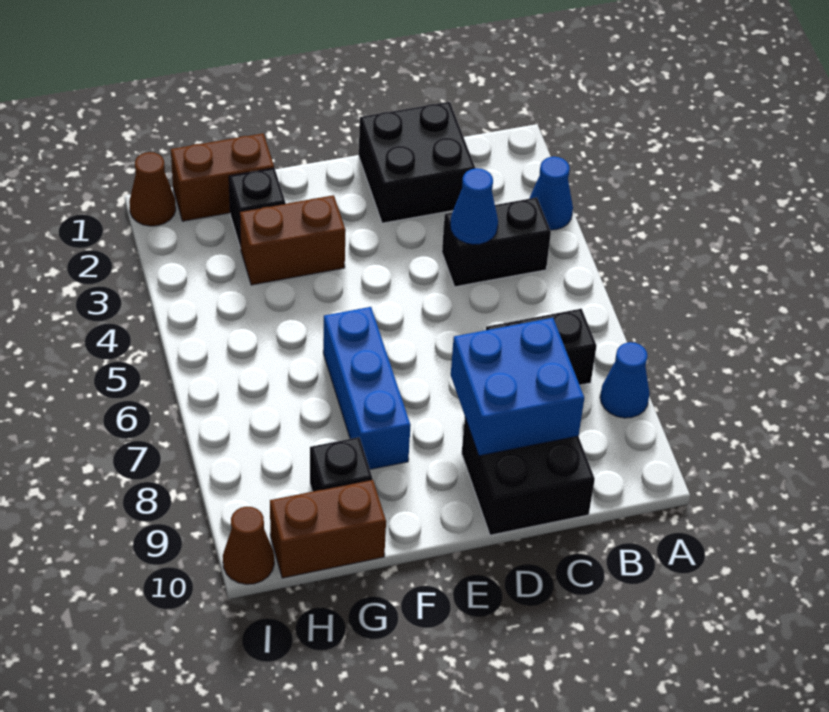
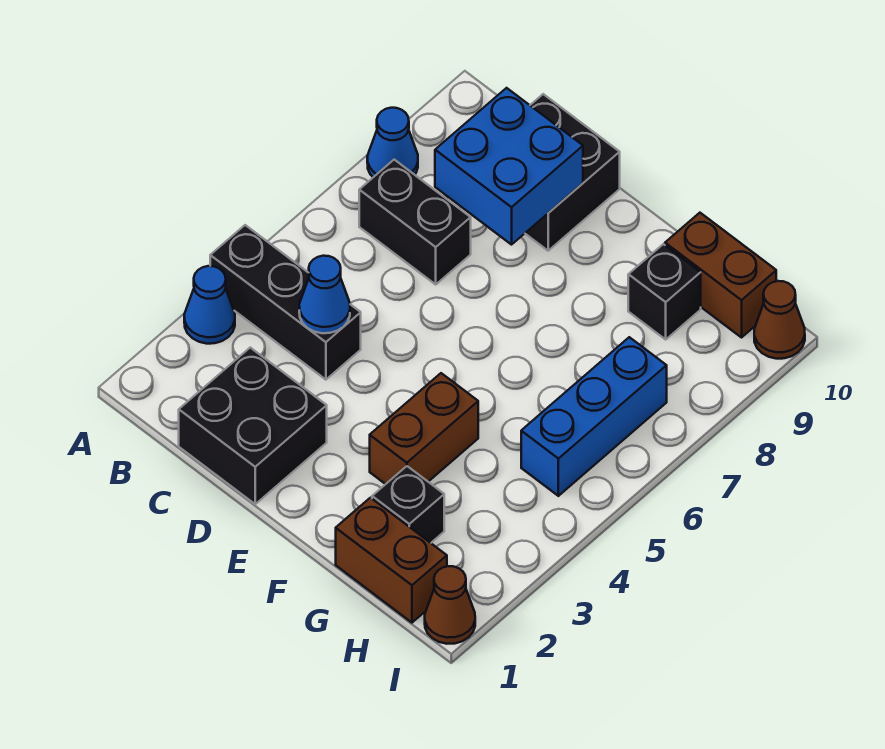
black brick B4:C4 level 1 -> black brick A4:C4 level 1
brown brick F3:G3 level 1 -> brown brick F3:F4 level 1
blue brick F6:F8 level 1 -> blue brick H5:H7 level 1

